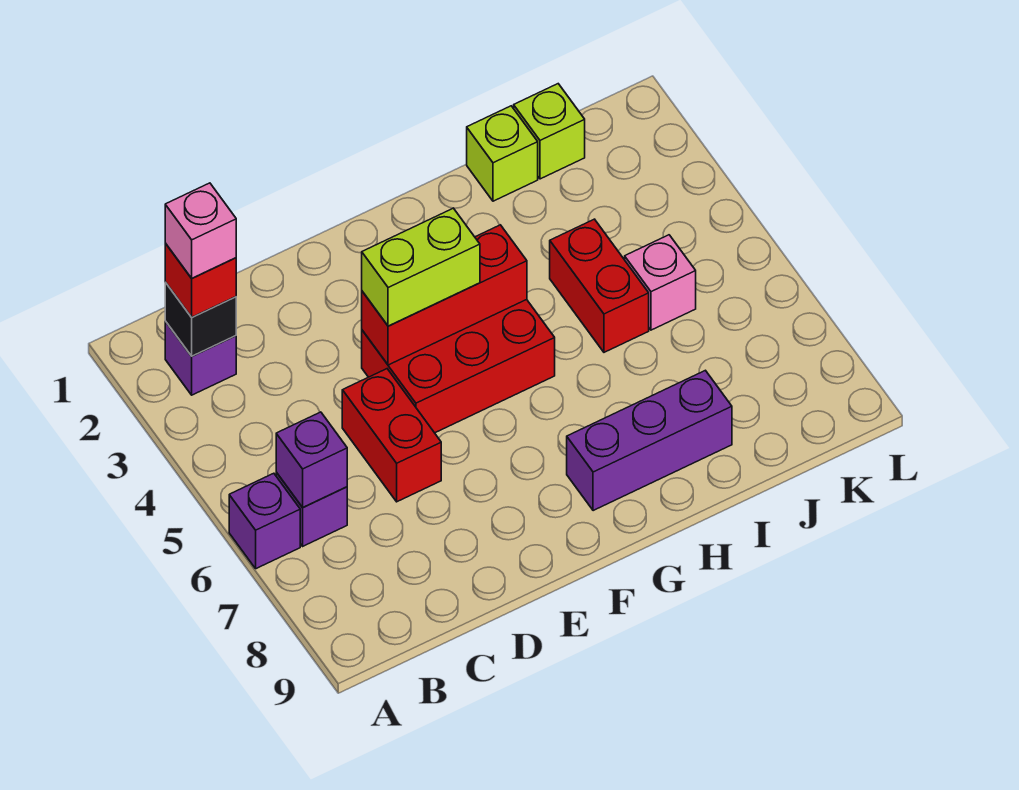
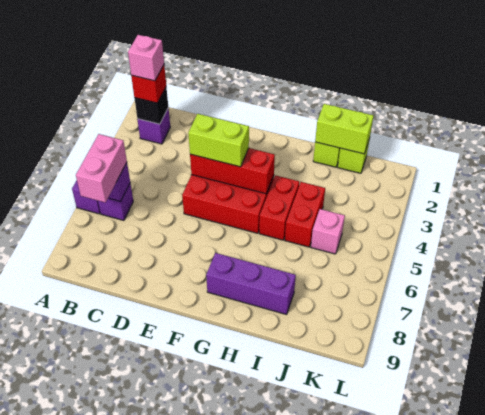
none -> pink brick B6:B7 level 3
red brick D5:D6 level 1 -> red brick H4:H5 level 1
none -> lime brick I1:J1 level 2

